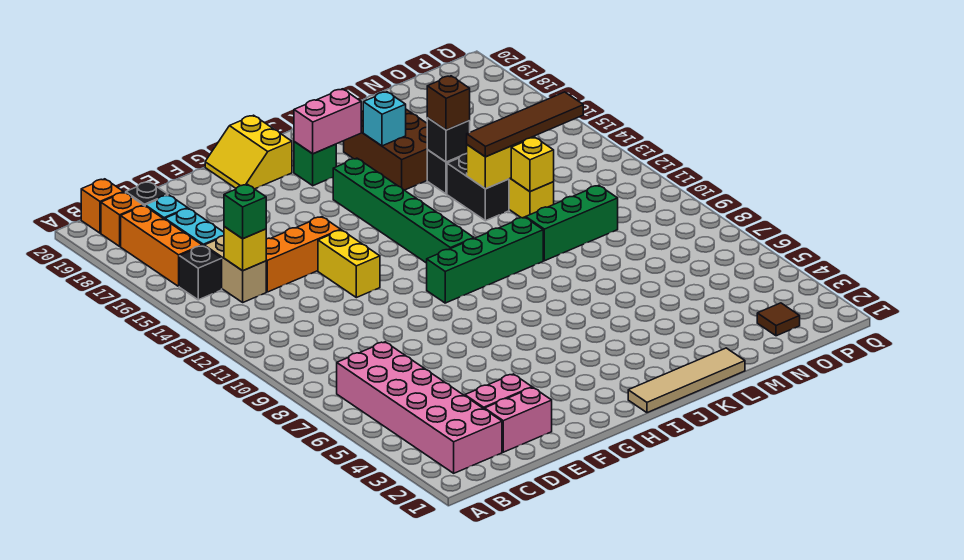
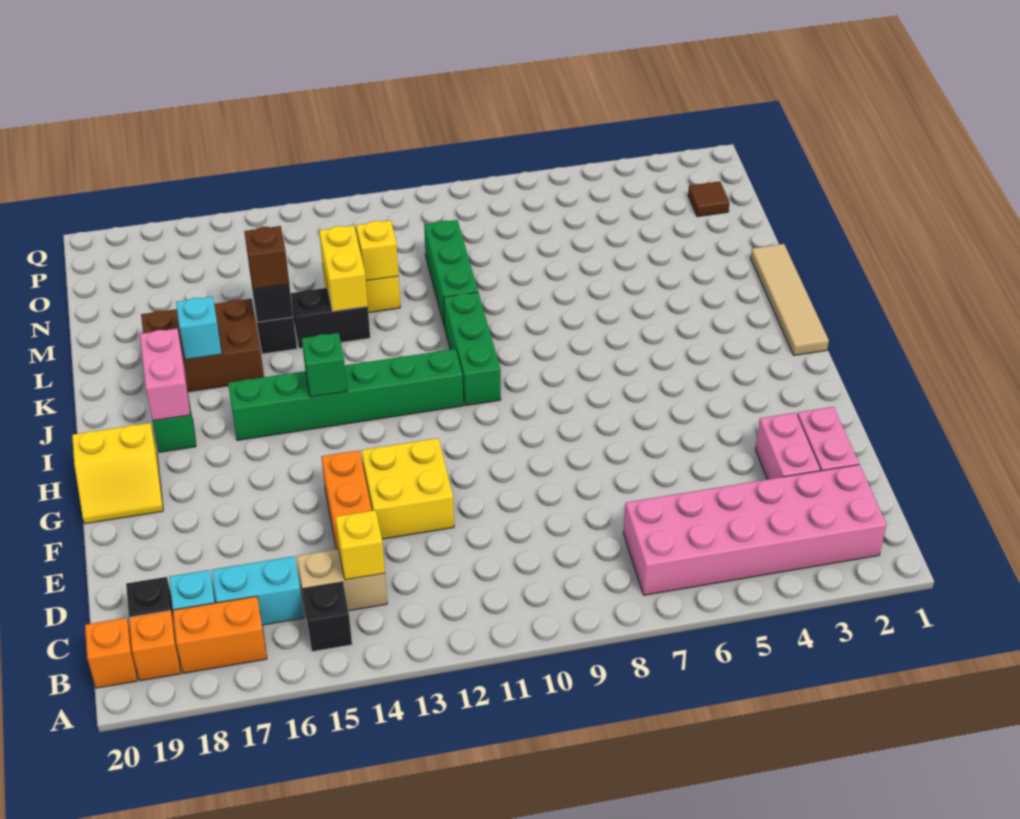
orange brick B16:B18 level 1 -> orange brick B17:B18 level 1
green brick C14 level 3 -> green brick I14 level 2
yellow brick F12:F13 level 1 -> yellow brick E12:F13 level 1
green brick H10:K10 level 1 -> green brick I10:K10 level 1
brown tile L13:O13 level 3 -> none

